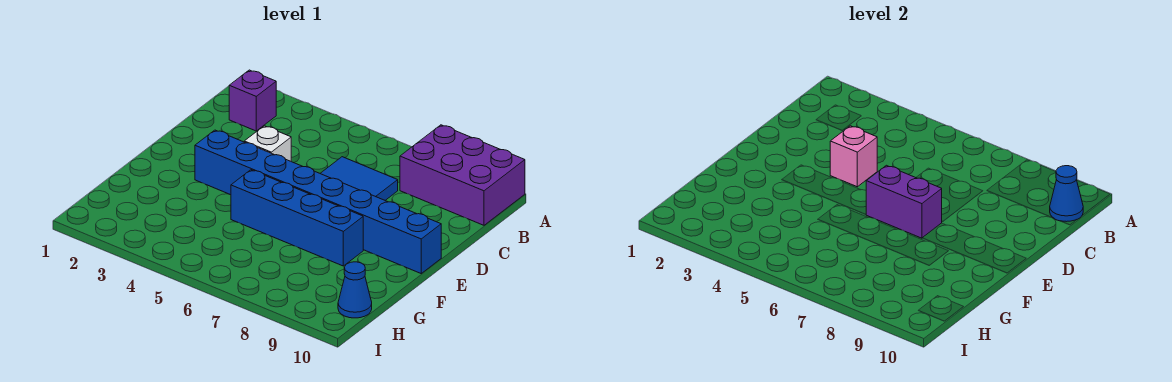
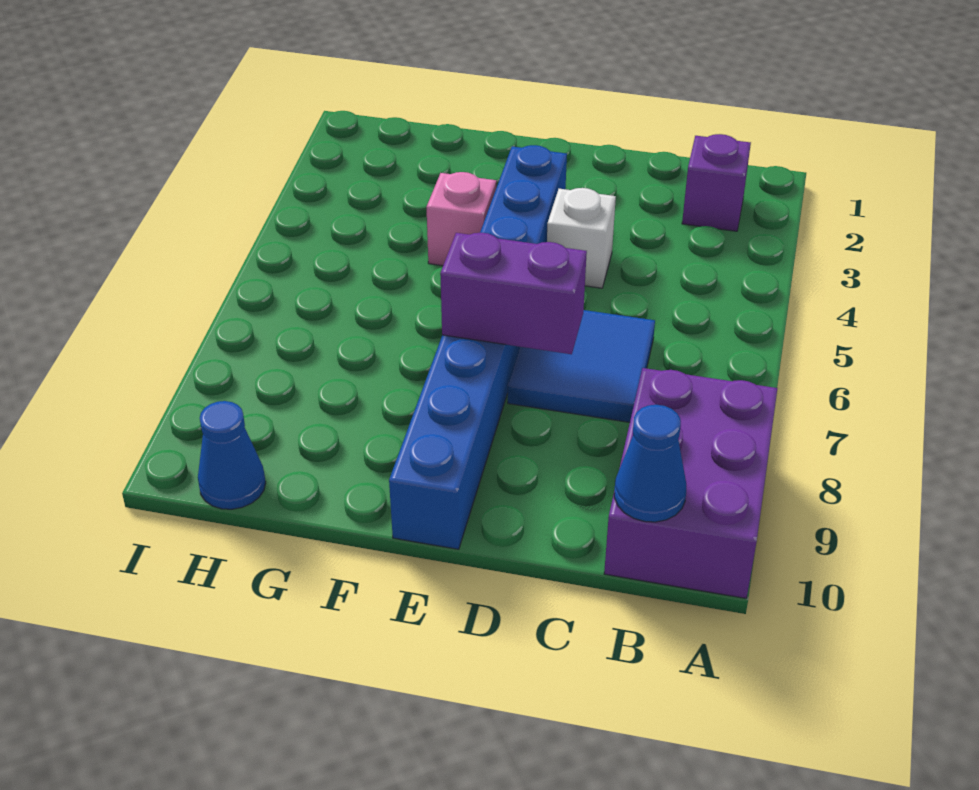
pink brick D4 level 2 -> pink brick F4 level 1
purple brick E6:E7 level 2 -> purple brick D7:E7 level 2
blue brick F5:F8 level 1 -> none

